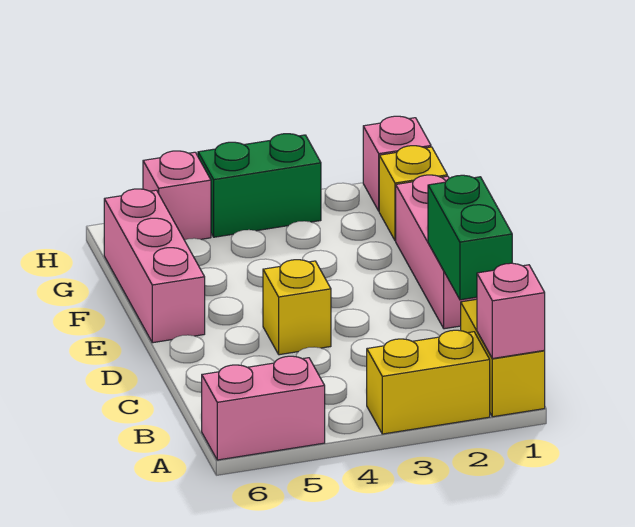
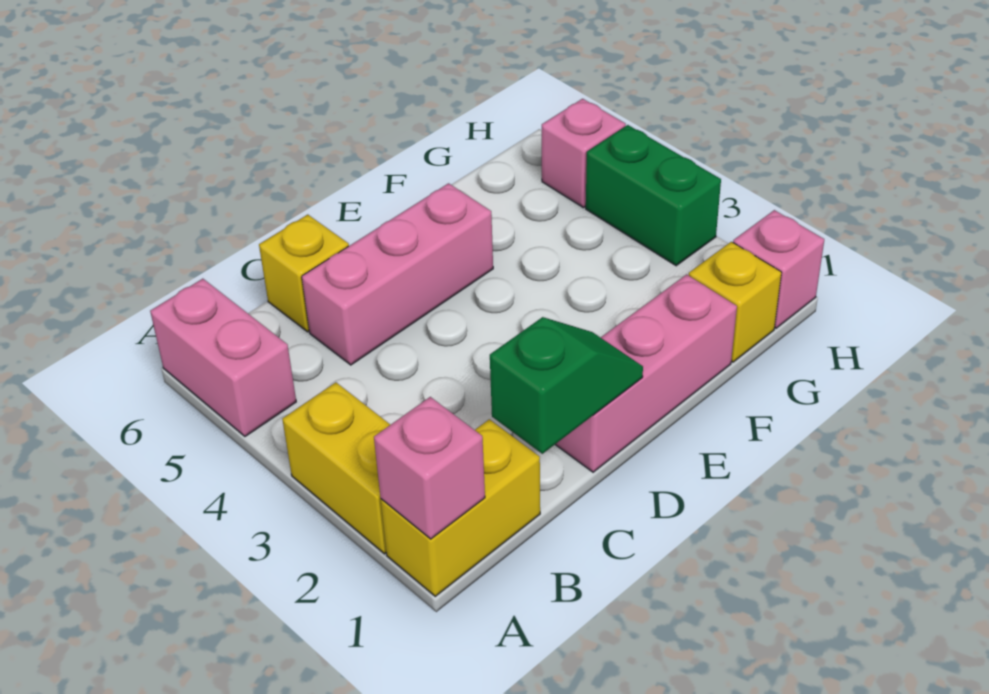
green brick C1:D1 level 2 -> green slope C1:D1 level 2 top C
yellow brick D4 level 1 -> yellow brick C6 level 1
pink brick E6:G6 level 1 -> pink brick C5:E5 level 1

